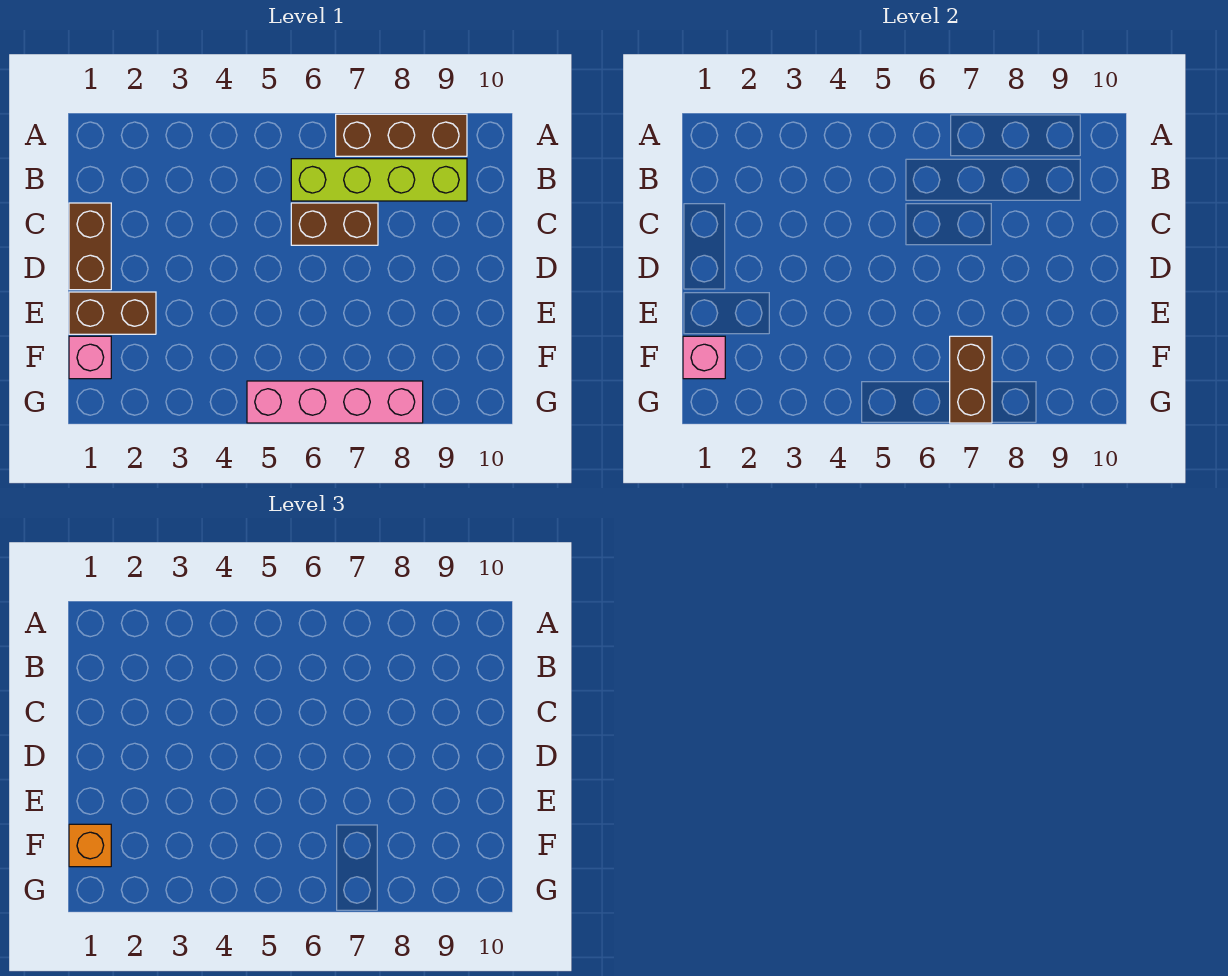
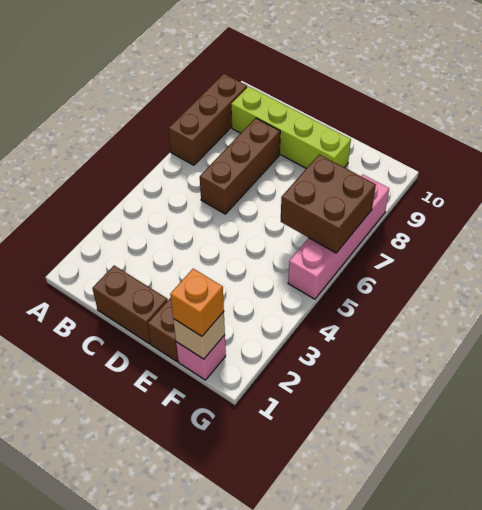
lime brick B6:B9 level 1 -> lime brick B9:E9 level 1
brown brick C6:C7 level 1 -> brown brick C6:C8 level 1
pink brick F1 level 2 -> tan brick F1 level 2
brown brick F7:G7 level 2 -> brown brick F6:G7 level 2

